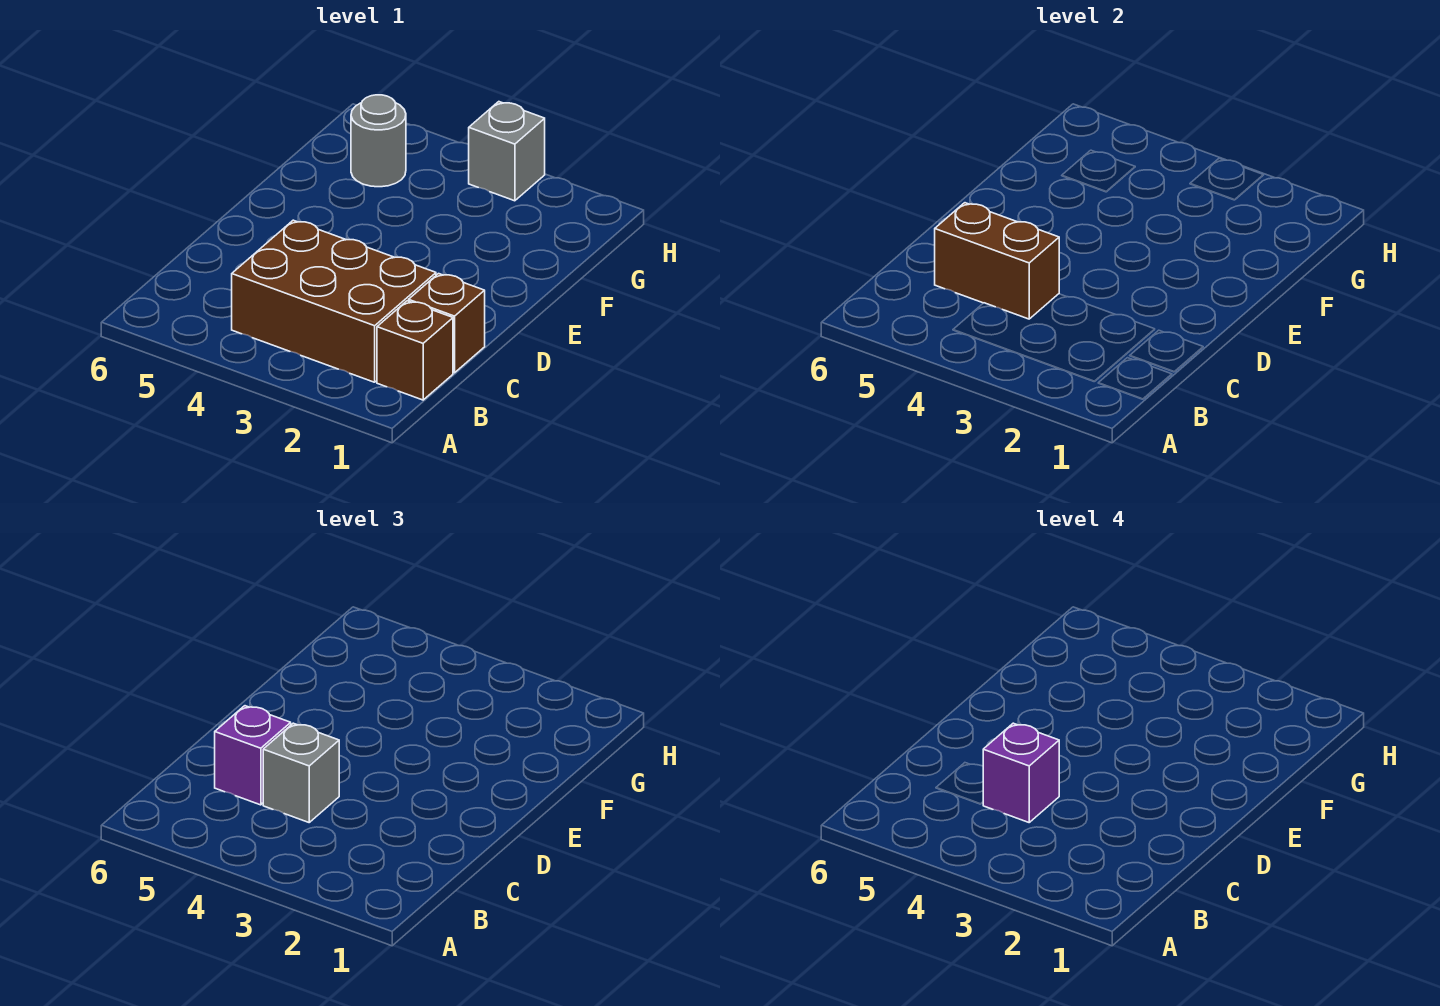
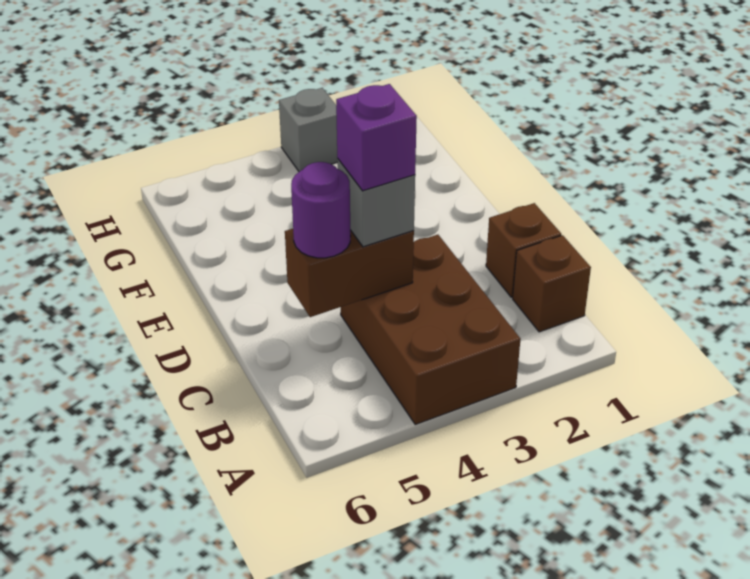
brown brick B2:C4 level 1 -> brown brick A3:C4 level 1
purple brick C5 level 3 -> purple round brick C5 level 3
grey round brick G5 level 1 -> none

